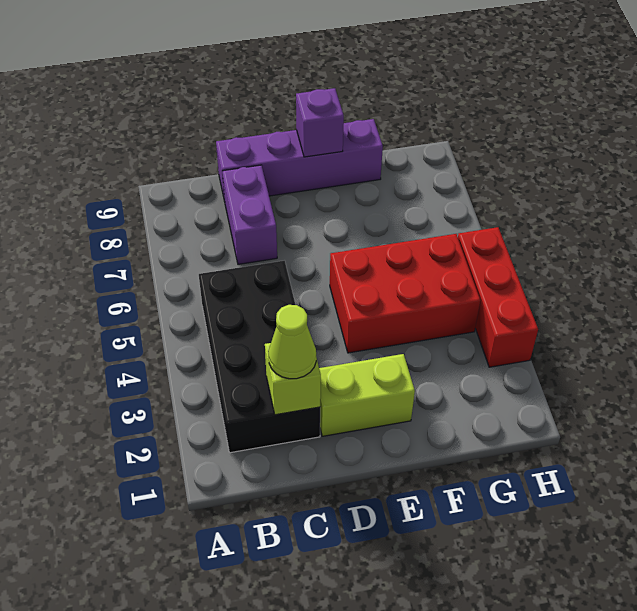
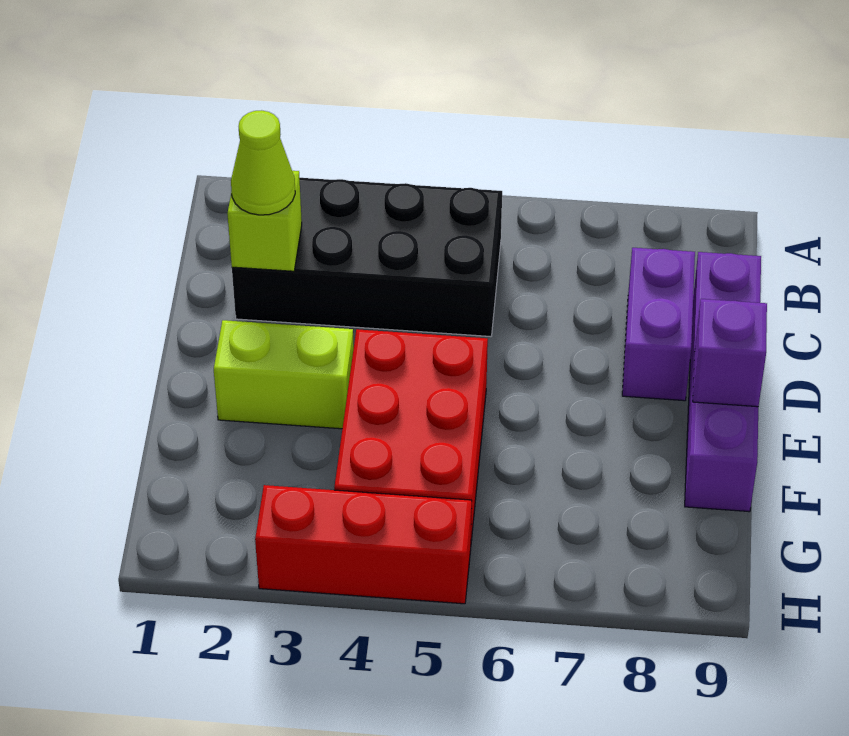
purple brick C7:C8 level 1 -> purple brick C8:D8 level 1
lime brick D2:E2 level 1 -> lime brick E2:E3 level 1

